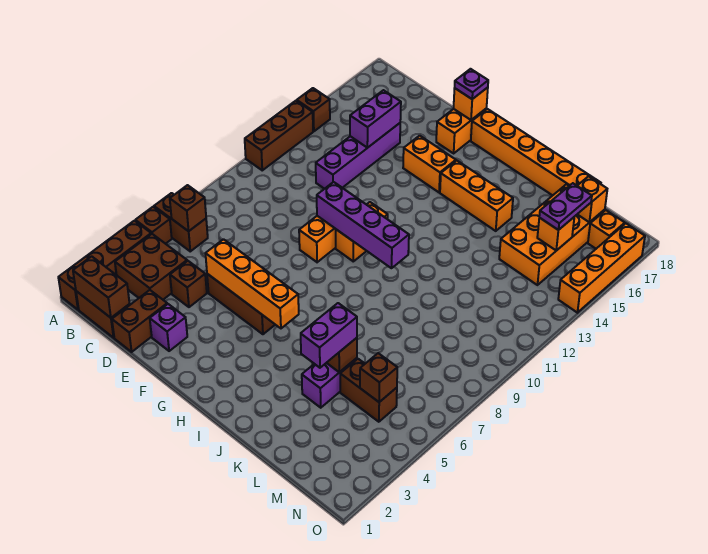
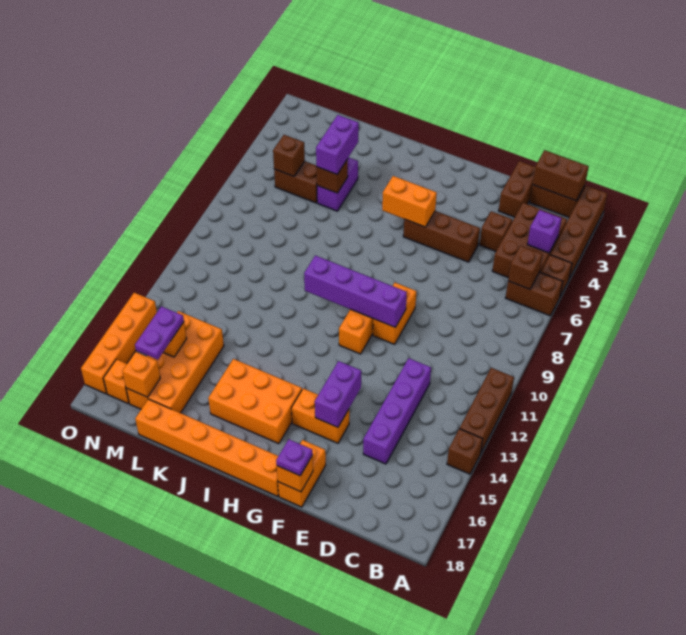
brown brick B3:C4 level 1 -> brown brick B3:C5 level 1
purple brick D14:D15 level 2 -> purple brick F14:F15 level 2
purple brick E2 level 1 -> purple brick B4 level 2
orange brick E5:H5 level 2 -> orange brick G5:H5 level 2
orange brick H15:J15 level 1 -> orange brick H15:J16 level 1

